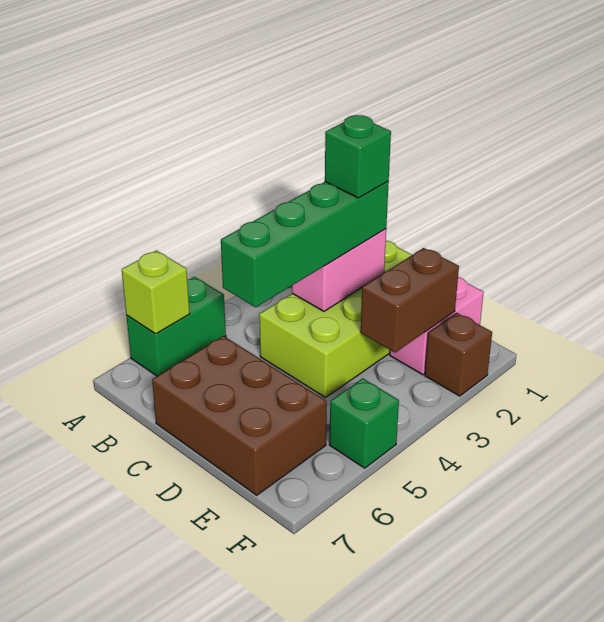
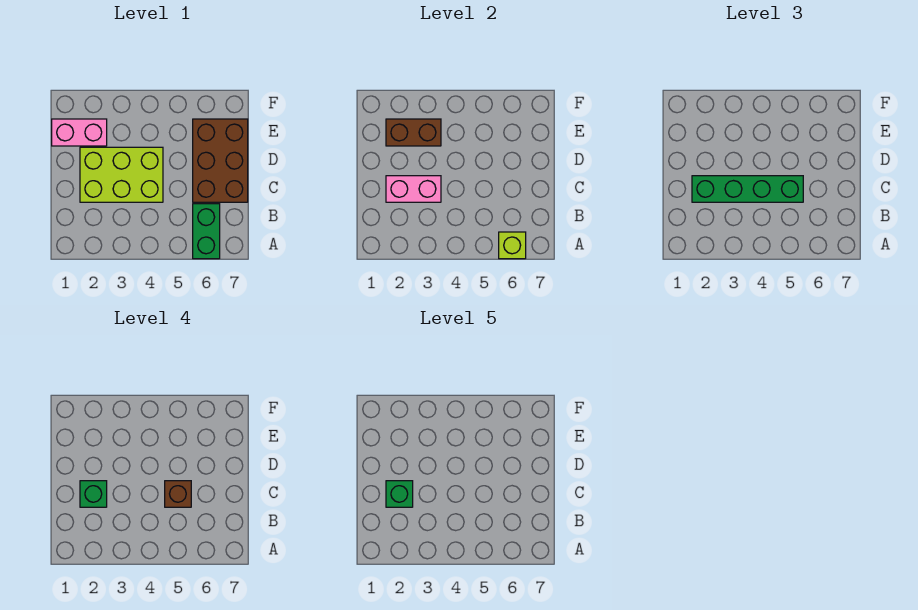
green brick A5:A6 level 1 -> green brick A6:B6 level 1
lime brick C1:D4 level 1 -> lime brick C2:D4 level 1
brown brick F2 level 1 -> brown brick C5 level 4
green brick F5 level 1 -> green brick C2 level 5

